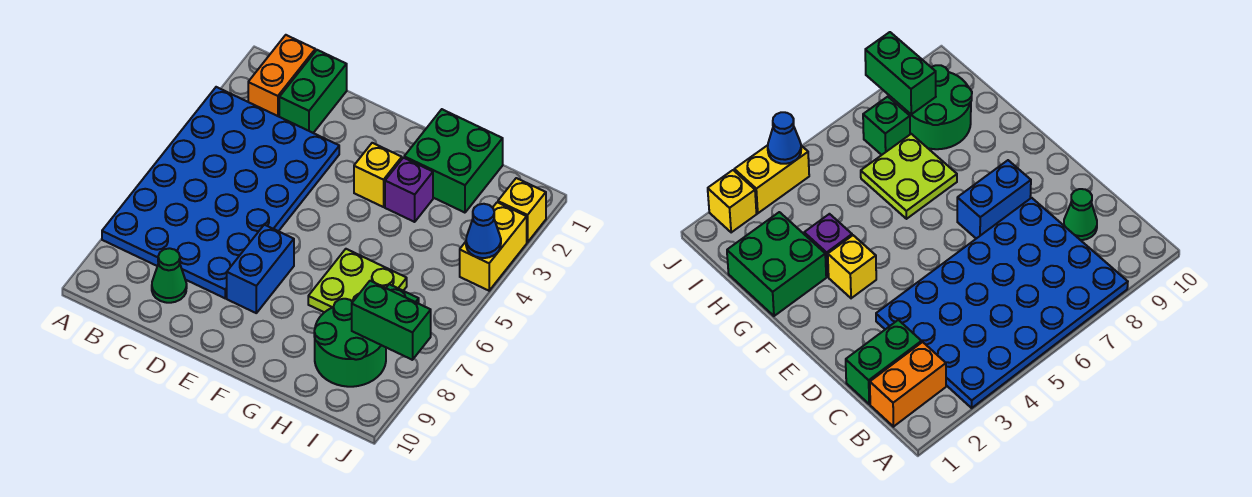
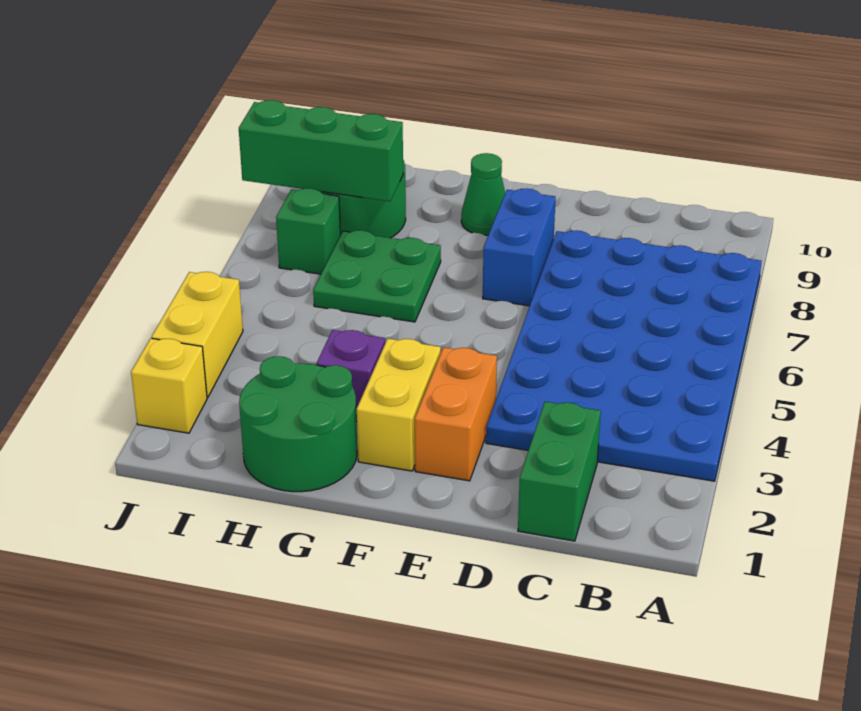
orange brick B1:B2 level 1 -> orange brick E2:E3 level 1
green cone C9 level 1 -> green cone F9 level 1
yellow brick F3 level 1 -> yellow brick F2:F3 level 1
green brick G1:H2 level 1 -> green round brick G1:H2 level 1
lime plate G6:H7 level 1 -> green plate G6:H7 level 1
green brick I8:J8 level 2 -> green brick H8:J8 level 2
blue cone J4 level 2 -> none

